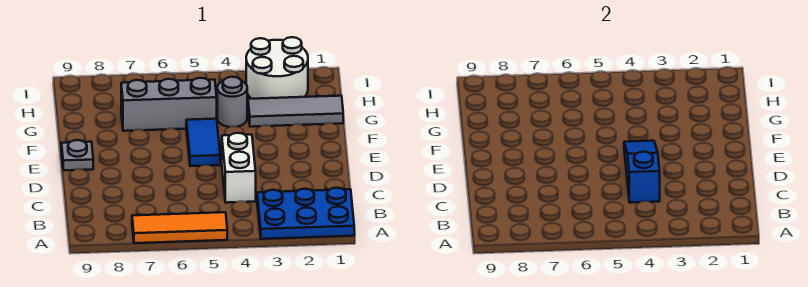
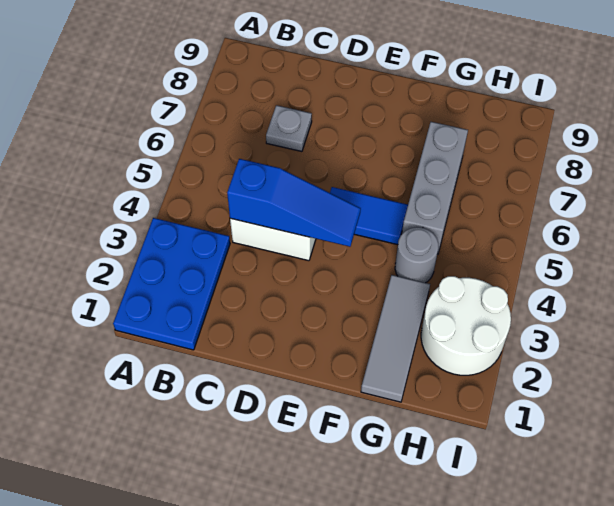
orange tile A5:A7 level 1 -> none
grey plate E9 level 1 -> grey plate C7 level 1

